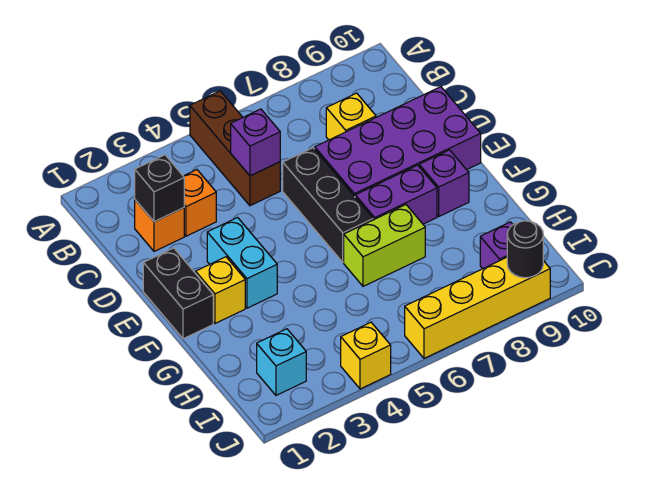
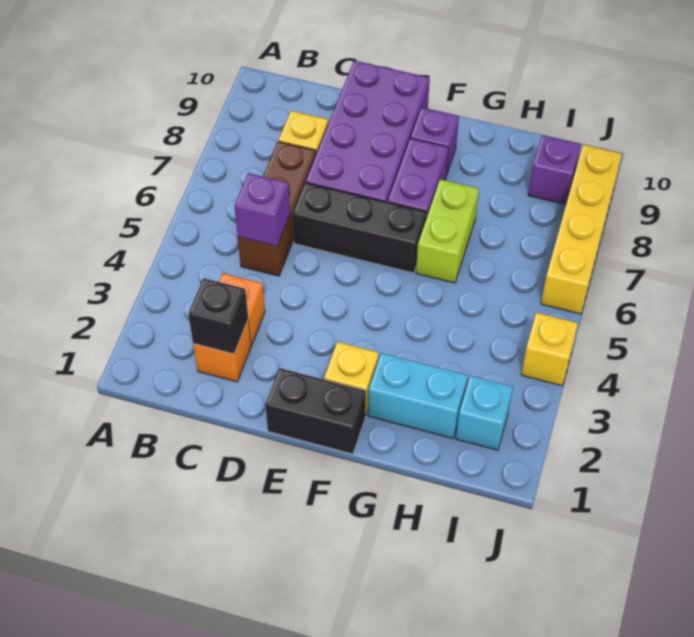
brown brick A5:C5 level 1 -> brown brick C5:C7 level 1
cyan brick E3:F3 level 1 -> cyan brick G2:H2 level 1
black round brick J9 level 2 -> none

